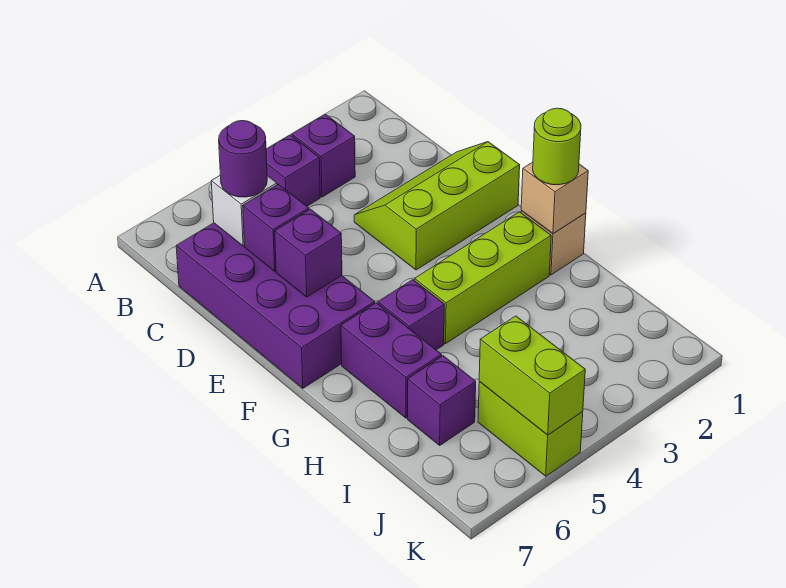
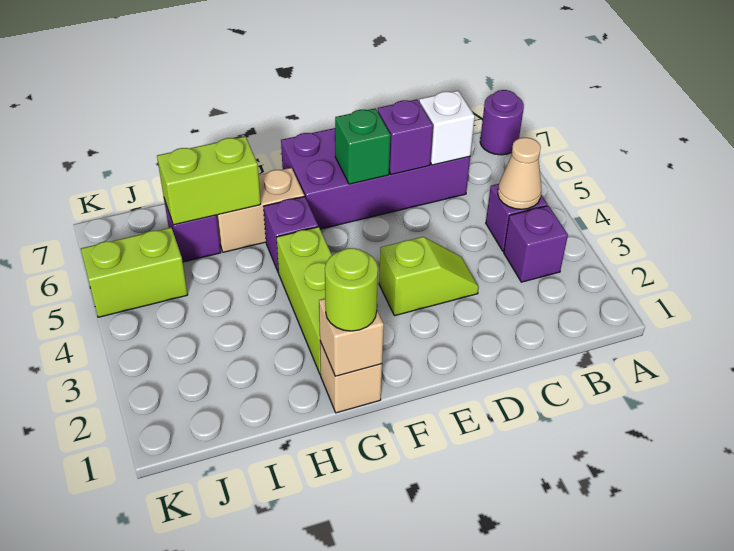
none -> tan cone B4 level 2
purple round brick C6 level 3 -> purple round brick A7 level 1
lime slope D1:E3 level 1 top E -> lime slope D3:E3 level 1 top E
purple brick E6 level 2 -> green brick E6 level 2
purple brick G6:H6 level 1 -> tan brick G6:H6 level 1
lime brick J5:K5 level 2 -> lime brick H6:I6 level 2

